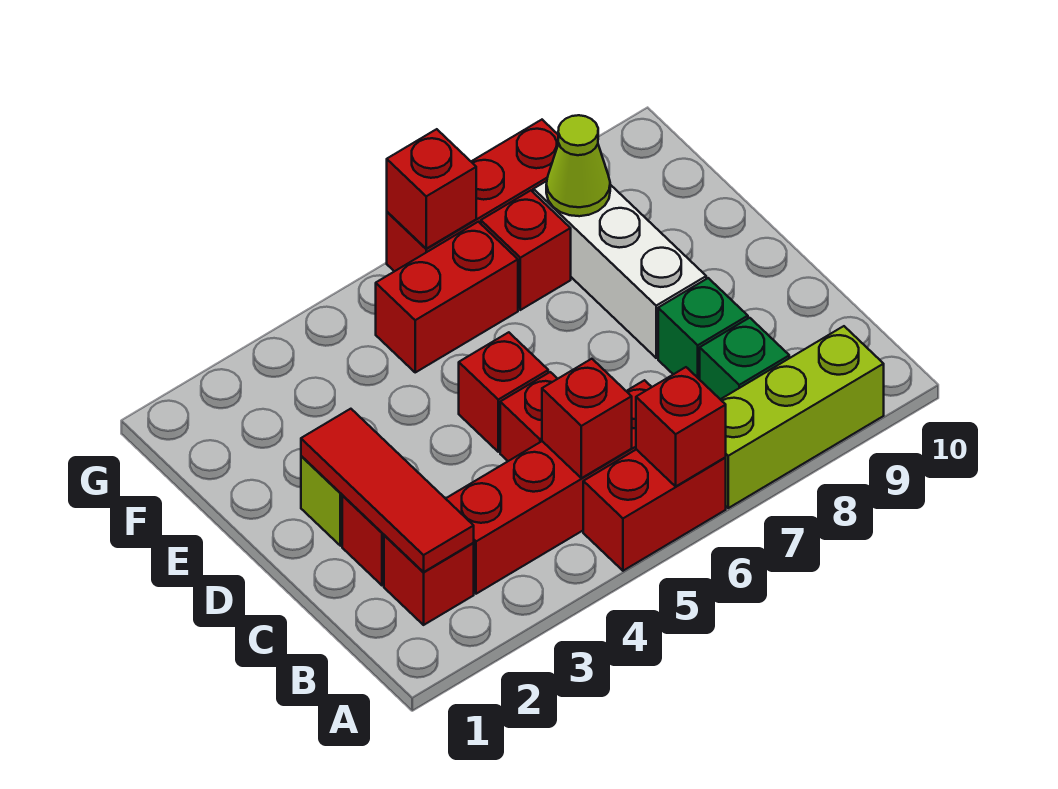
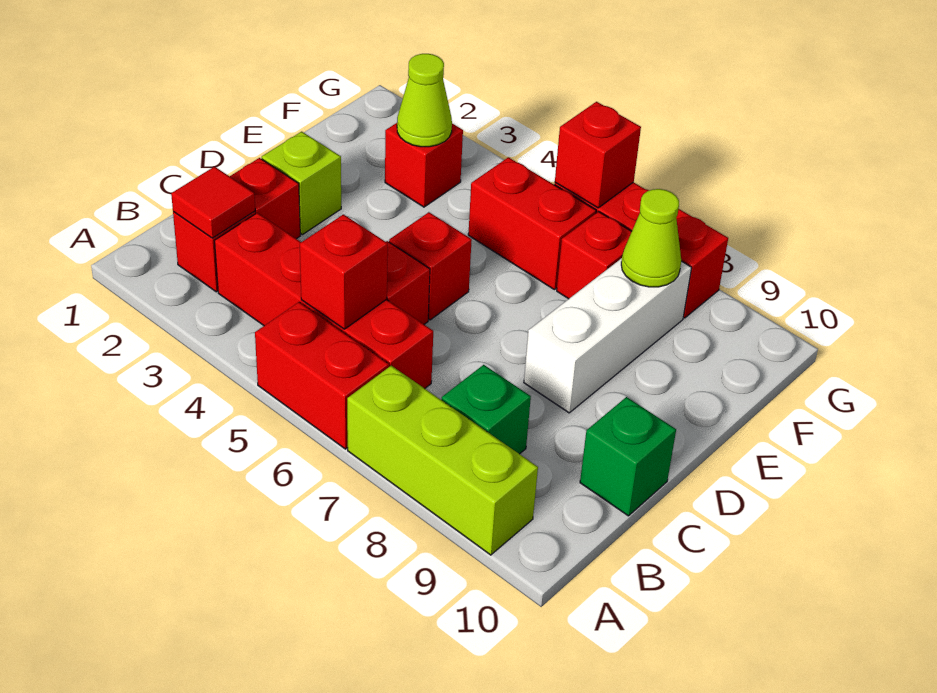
red brick A6 level 2 -> red brick F3 level 1
red tile B2:D2 level 2 -> red tile B2 level 2
green brick C8 level 1 -> green brick C10 level 1
none -> lime cone F3 level 2

